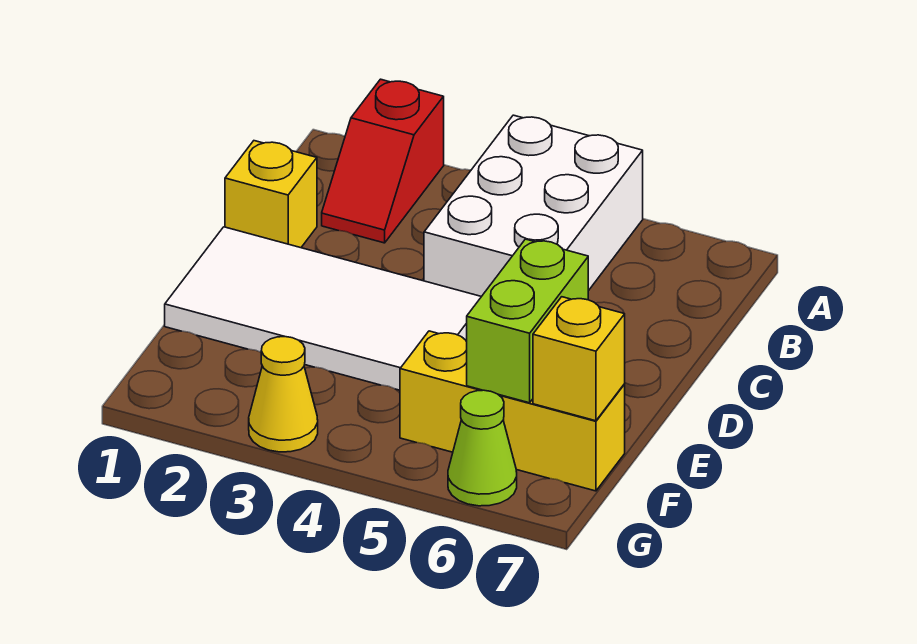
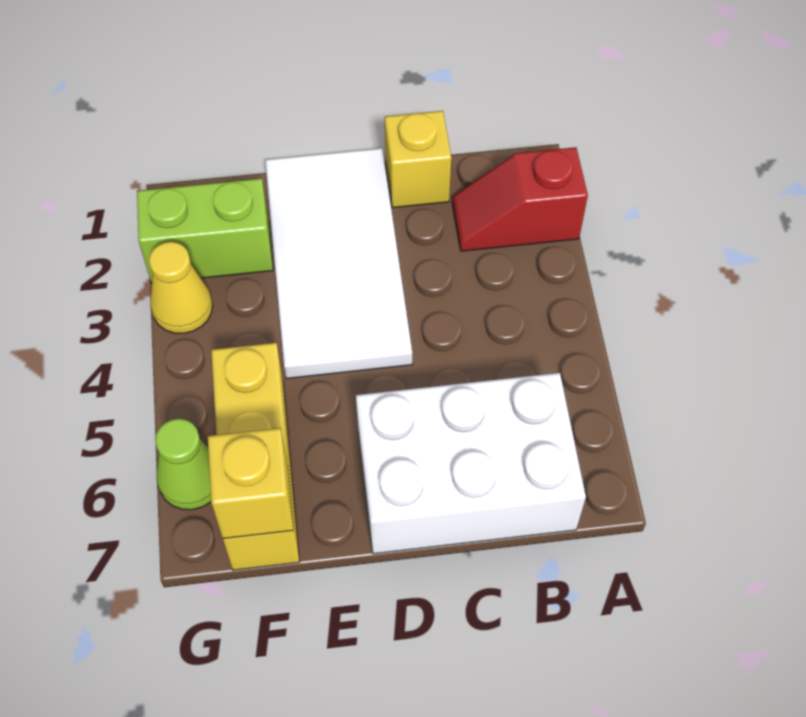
white brick A4:C5 level 1 -> white brick B6:D7 level 1
lime brick E6:F6 level 2 -> lime brick F2:G2 level 1

